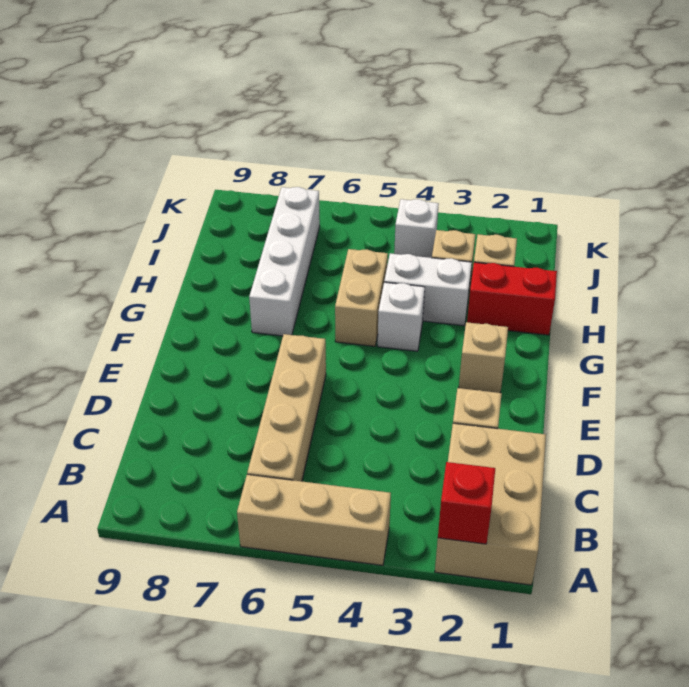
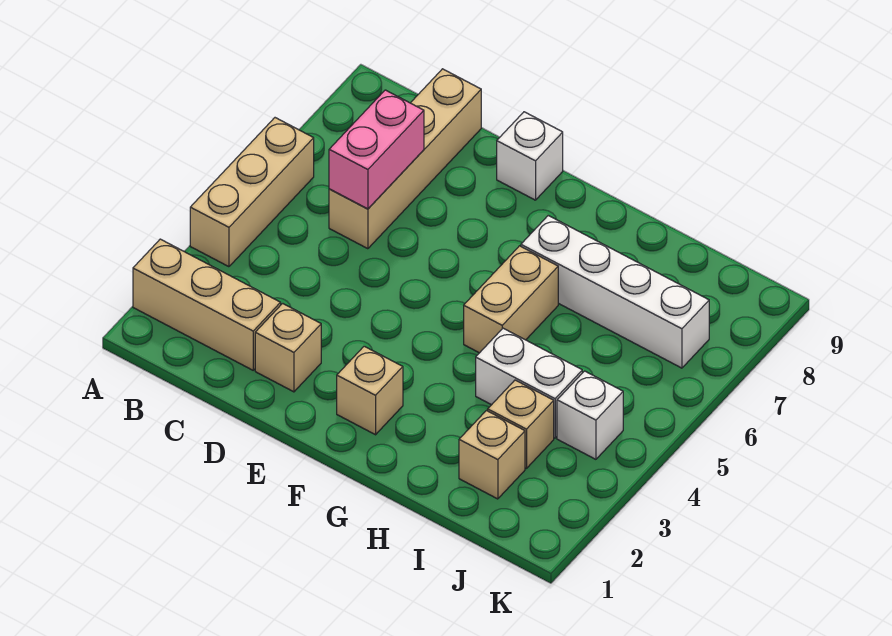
tan brick A1:C2 level 1 -> tan brick A2:C2 level 1
red brick A2 level 2 -> none
tan brick B6:E6 level 1 -> tan brick C6:C9 level 1
none -> pink brick C6:C7 level 2
white brick G4 level 1 -> white brick E9 level 1
tan brick G5:H5 level 1 -> tan brick G5:G6 level 1
red brick H1:H2 level 1 -> none
white brick H3:H4 level 1 -> white brick H4:I4 level 1

